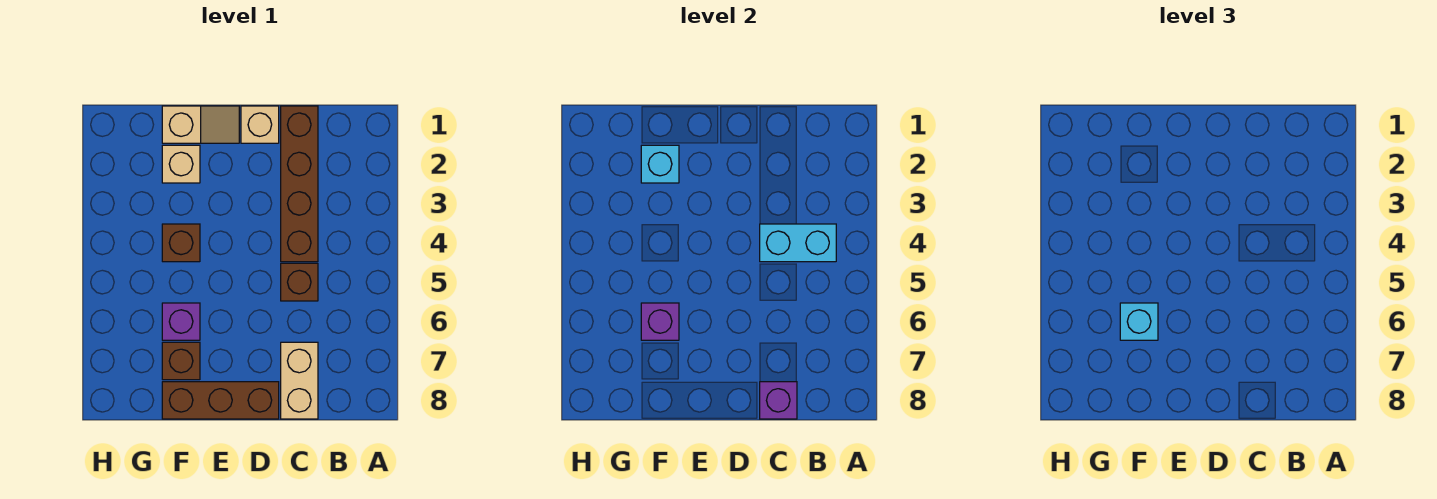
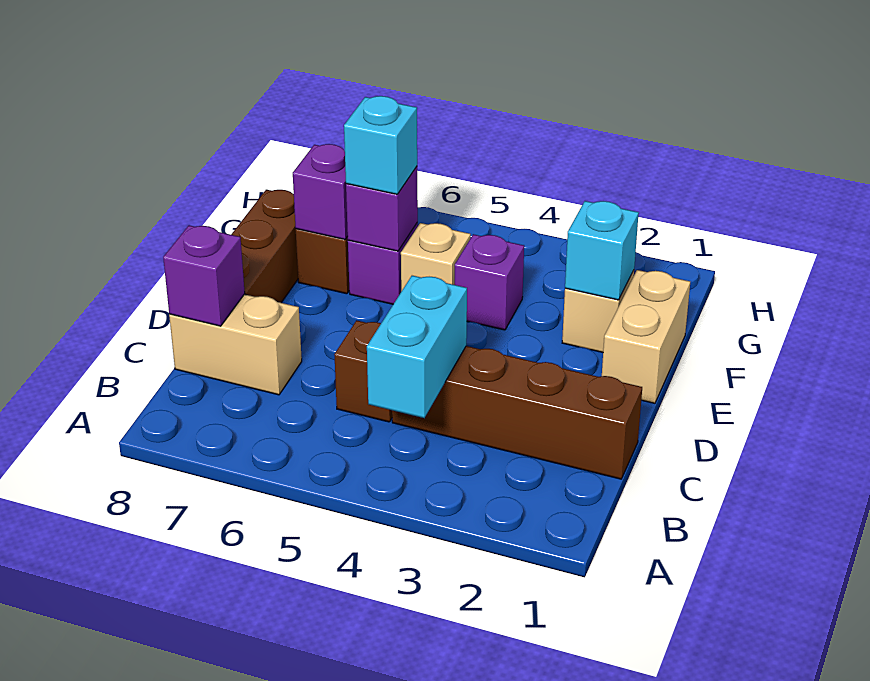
tan brick D1 level 1 -> tan brick F5 level 1
tan slope E1:F1 level 1 top F -> tan brick E1:F1 level 1
brown brick F4 level 1 -> purple brick F4 level 1
none -> purple brick F7 level 2

